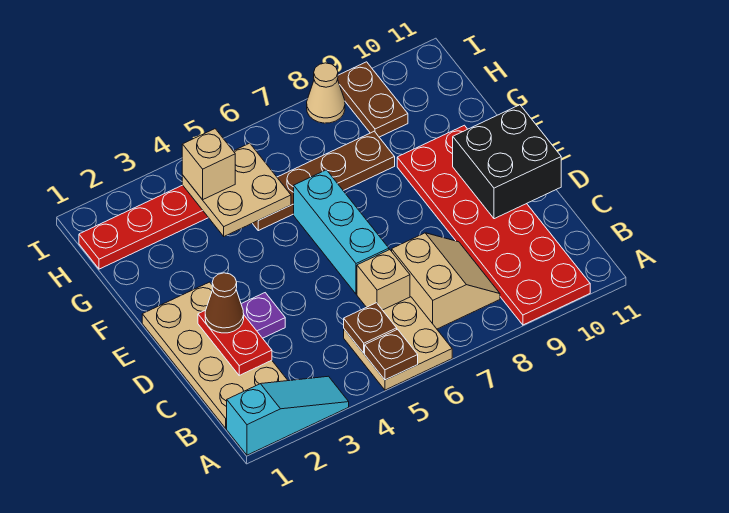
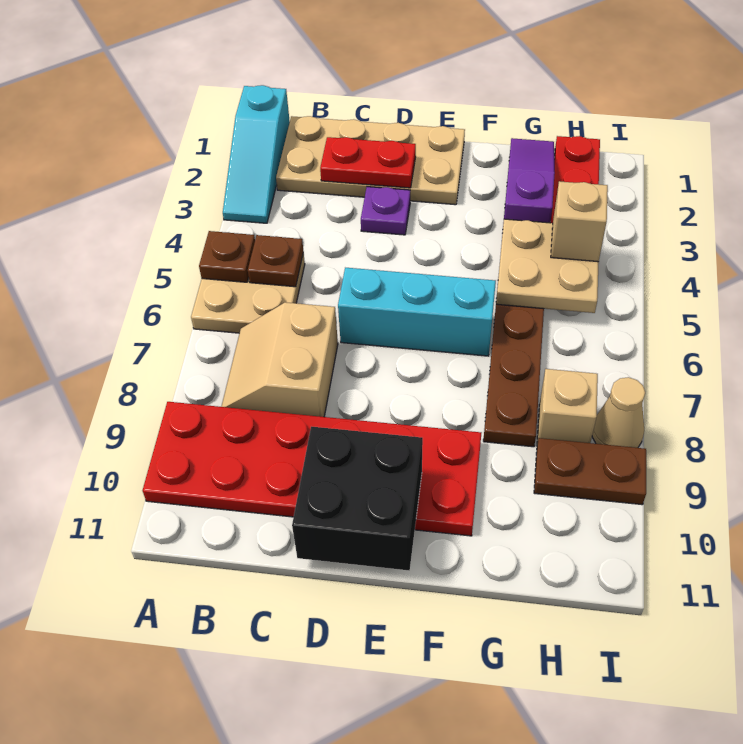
tan slope B7:C8 level 1 top 7 -> tan slope B7:C8 level 1 top C
tan brick C6 level 1 -> tan brick H8 level 1
brown cone D2 level 3 -> none
none -> purple slope G1:G3 level 1 top 3

